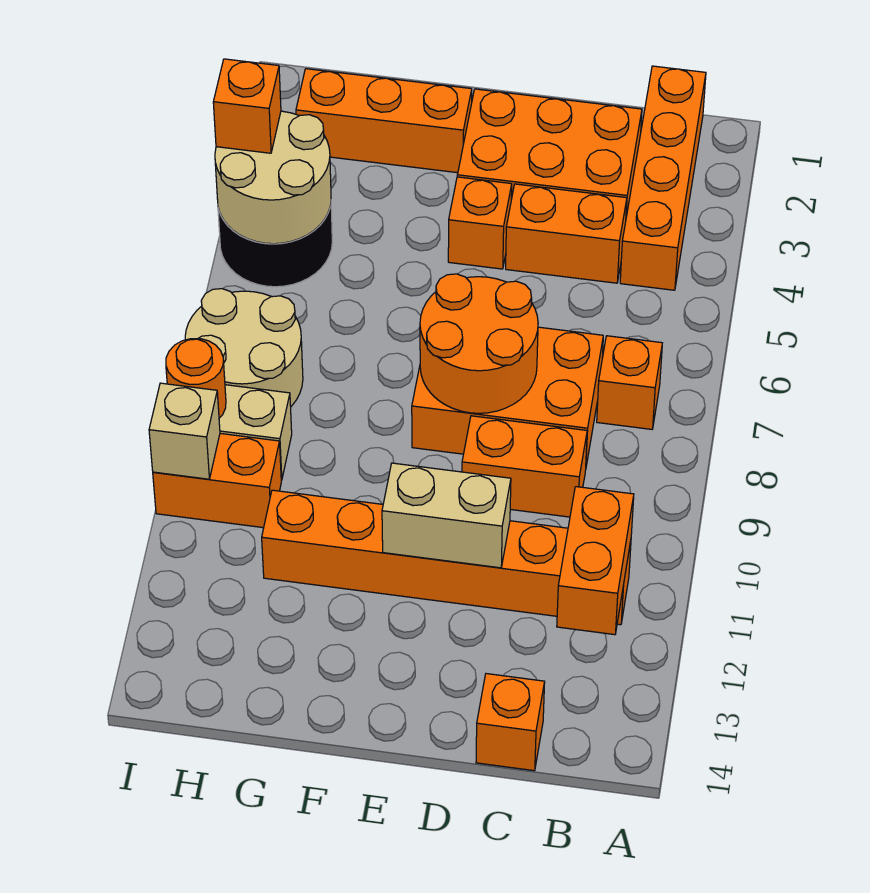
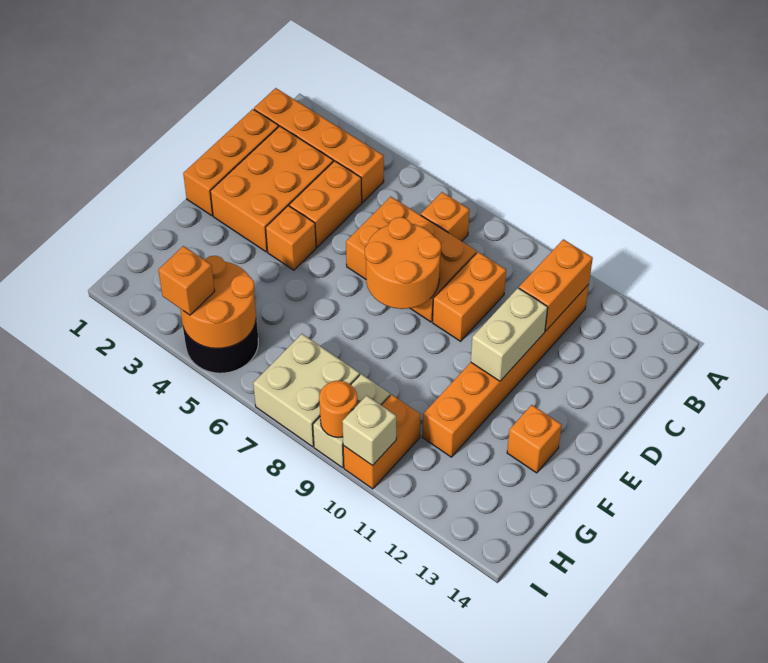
orange brick B11:B12 level 2 -> orange brick B11:C11 level 2
orange brick C7:E8 level 1 -> orange brick C6:D8 level 1
orange brick C14 level 1 -> orange brick F13 level 1
orange brick F2:H2 level 1 -> orange brick C1:E1 level 1
tan round brick H4:I5 level 2 -> orange round brick H4:I5 level 2
tan round brick H7:I8 level 1 -> tan brick H7:I8 level 1

